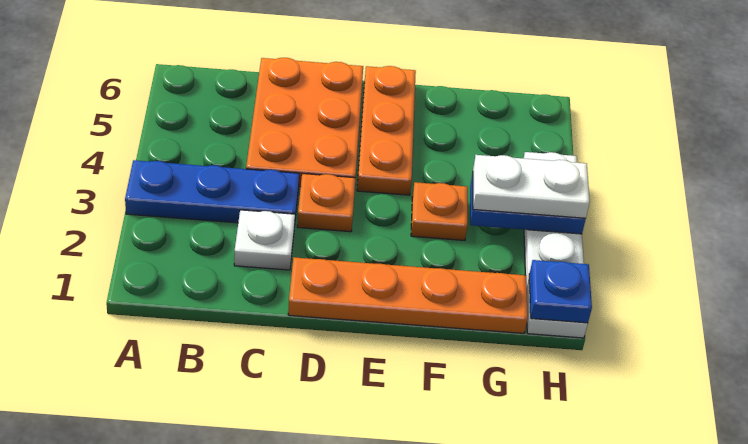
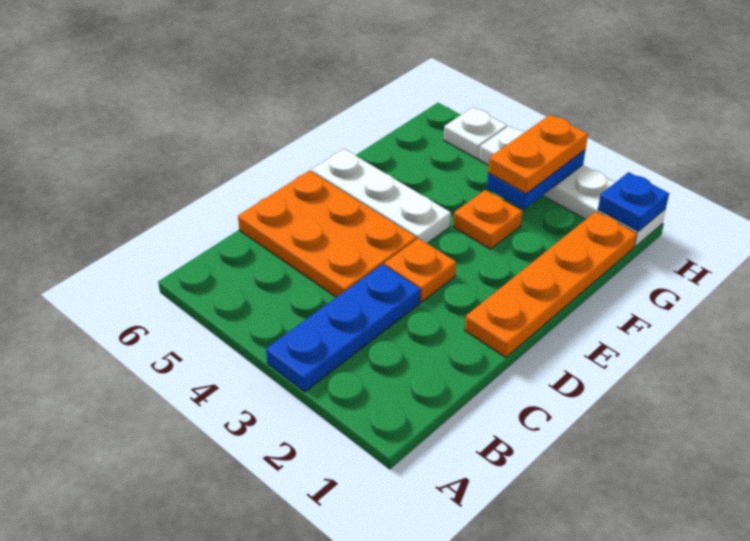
white plate C2 level 1 -> white plate H5 level 1
orange plate E4:E6 level 1 -> white plate E4:E6 level 1
white plate G3:H3 level 3 -> orange plate G3:H3 level 3

